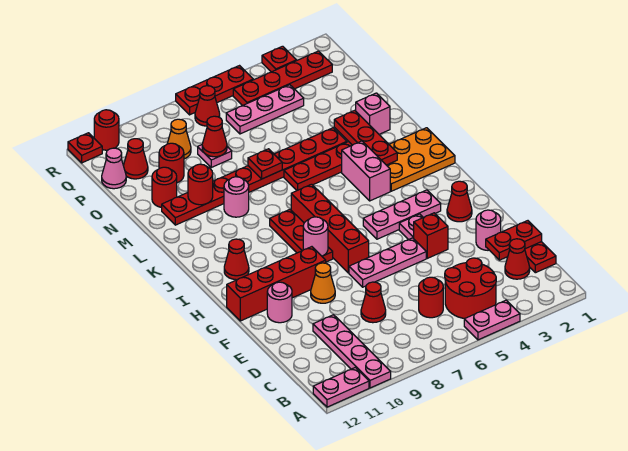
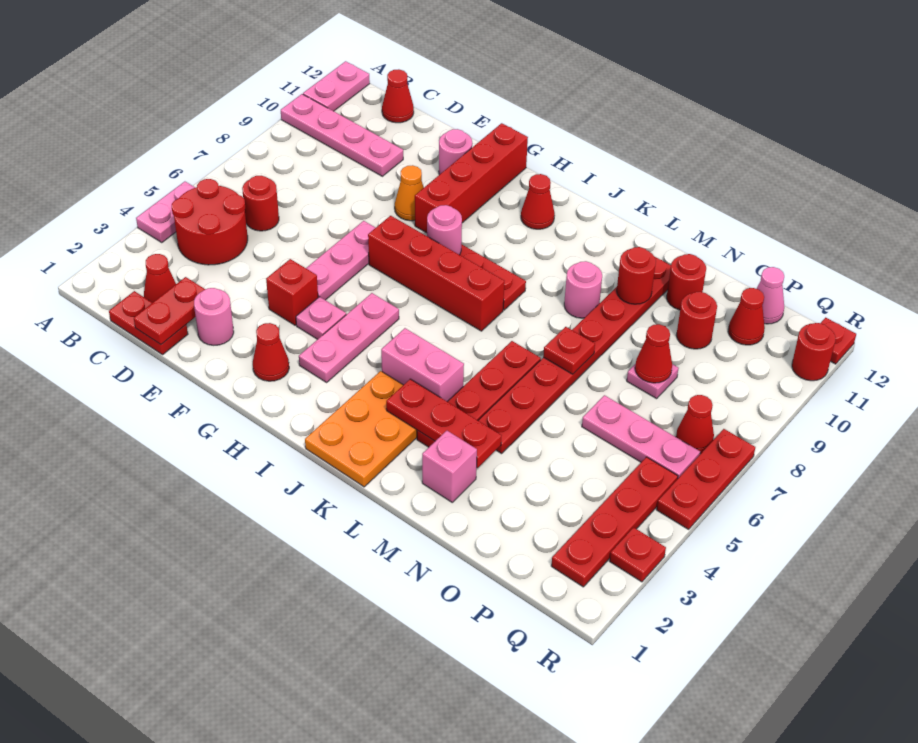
red cone D8 level 1 -> red cone C12 level 1
pink plate P4:P6 level 1 -> pink plate O6:Q6 level 1
orange cone P9 level 1 -> none

